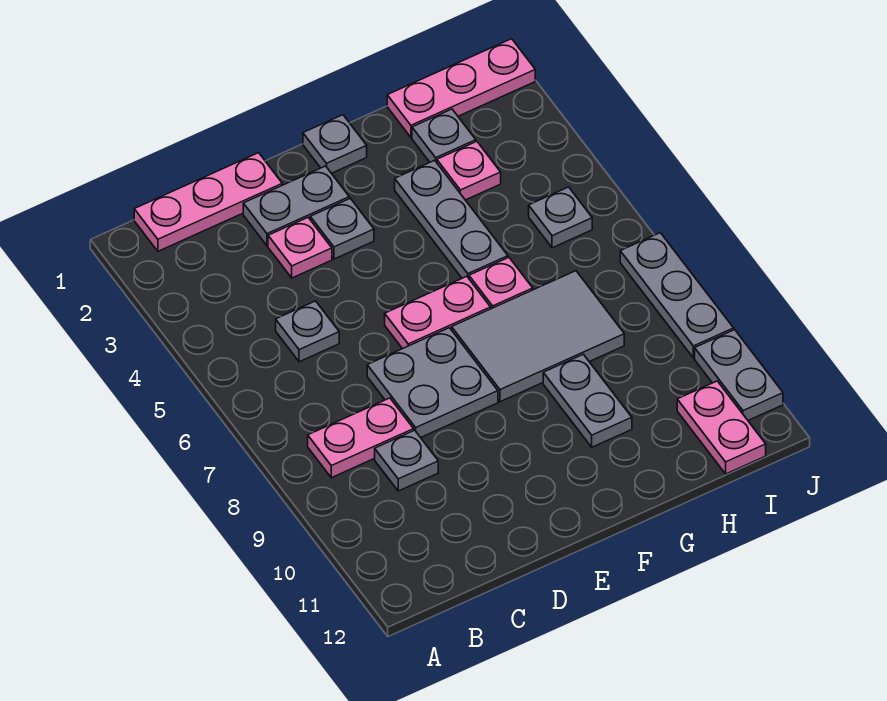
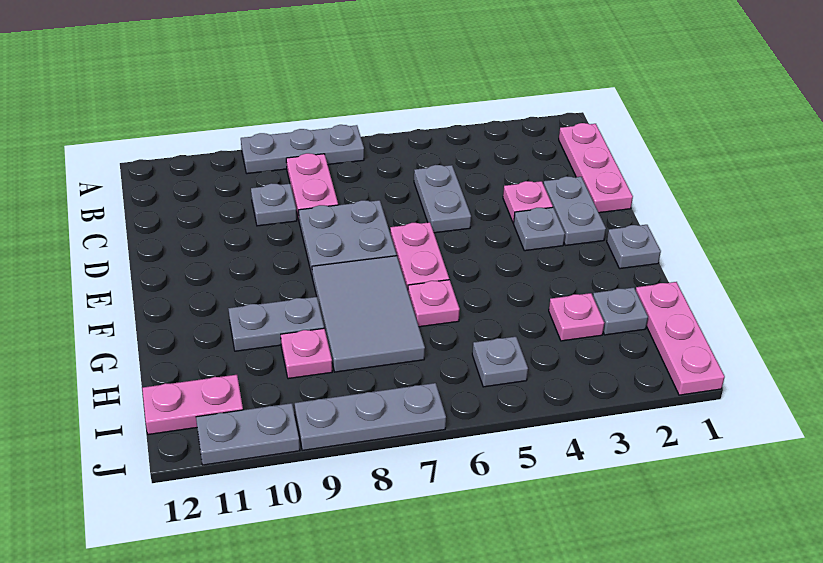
grey plate C5 level 1 -> grey plate C5:D5 level 1
grey plate G3:G5 level 1 -> grey plate A7:A9 level 1
none -> pink plate H9 level 1

